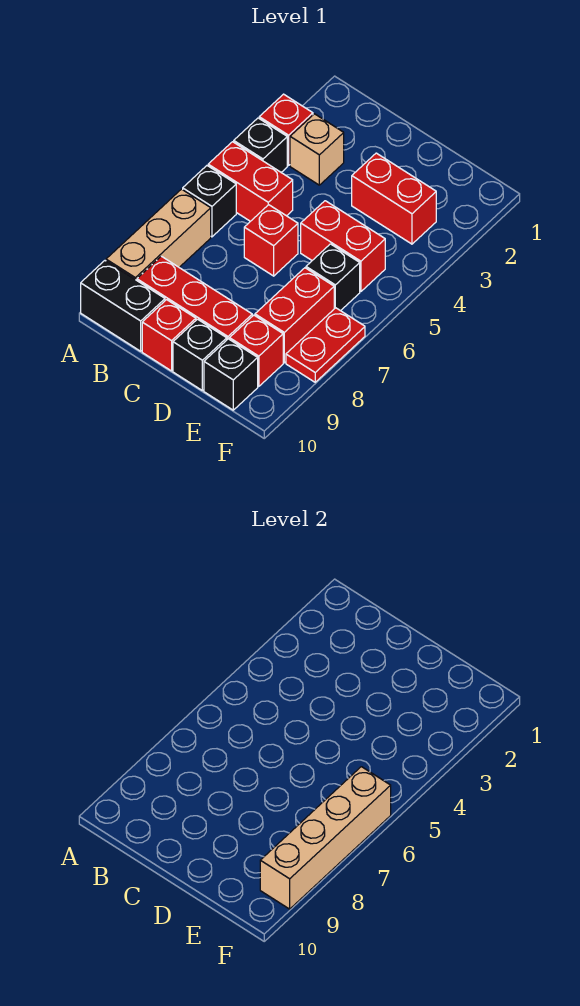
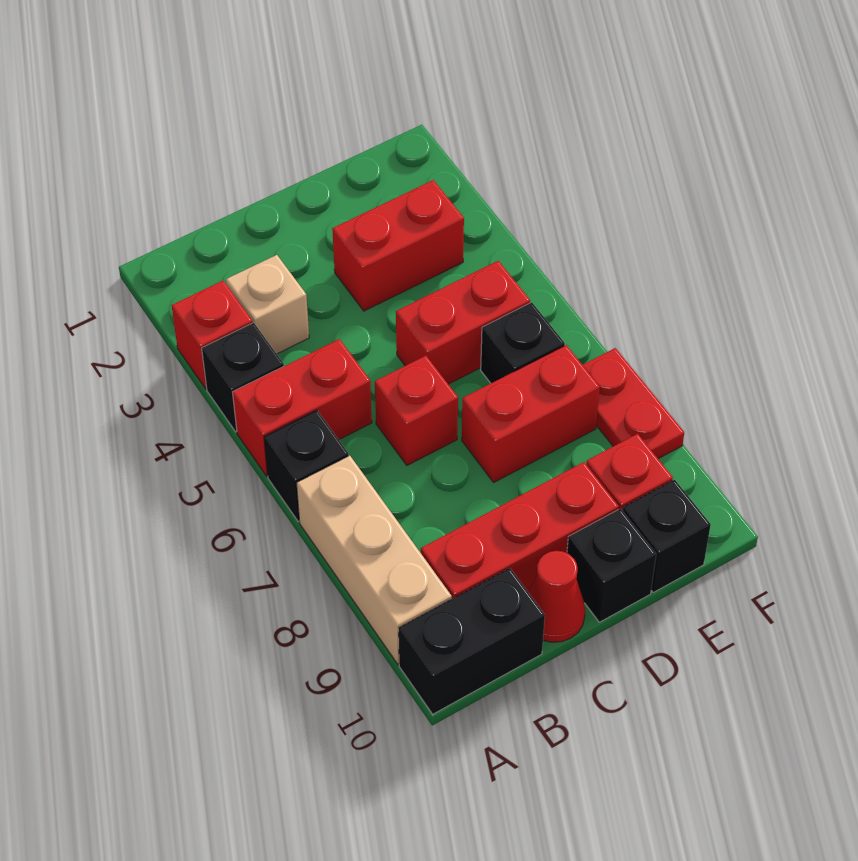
red brick C10 level 1 -> red cone C10 level 1
red brick E7:E8 level 1 -> red brick D7:E7 level 1
tan brick F6:F9 level 2 -> none

